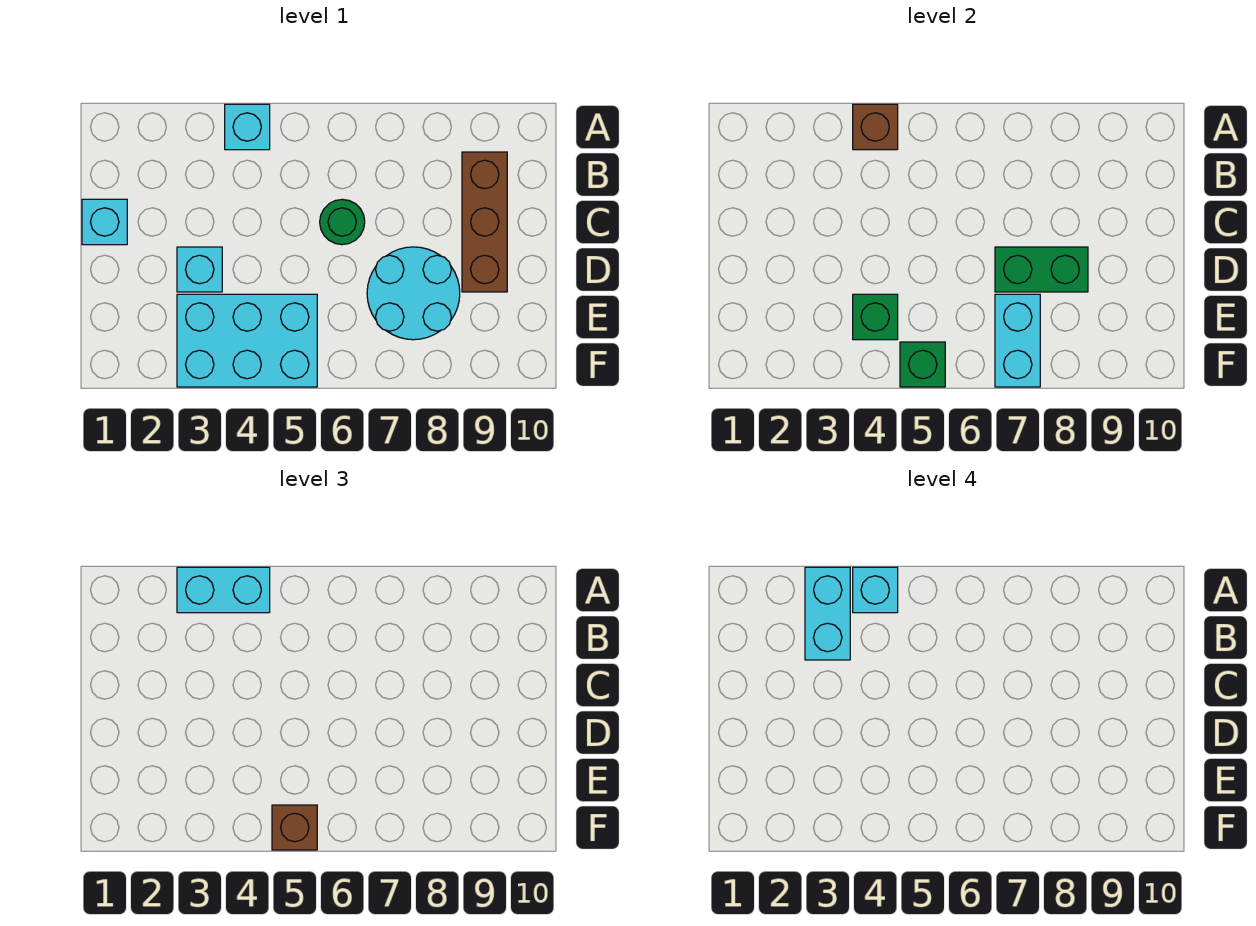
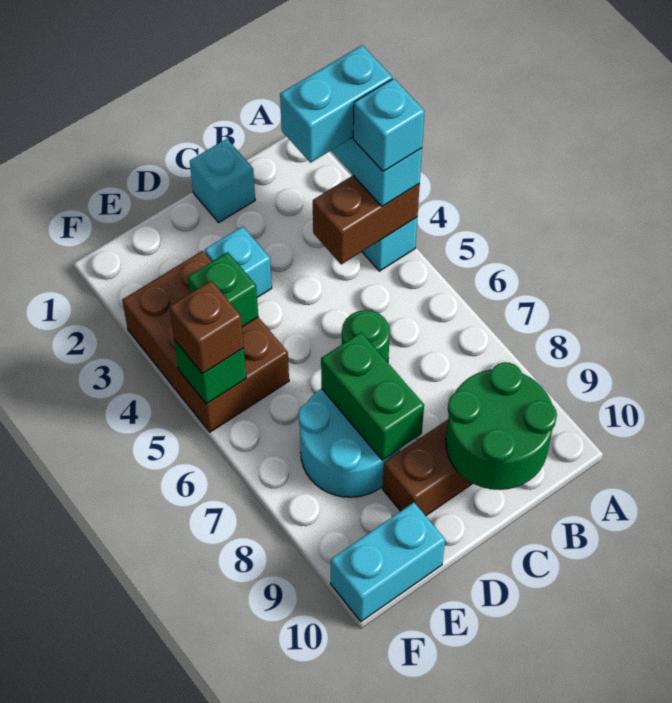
brown brick A4 level 2 -> brown brick A4:B4 level 2
none -> green round brick B9:C10 level 2
cyan brick E3:F5 level 1 -> brown brick E3:F5 level 1
cyan brick E7:F7 level 2 -> cyan brick E10:F10 level 1

